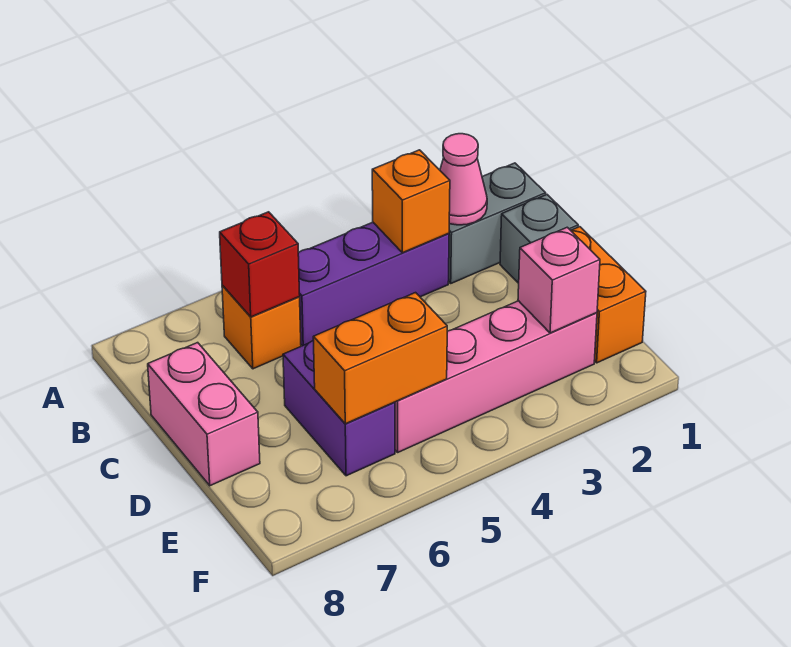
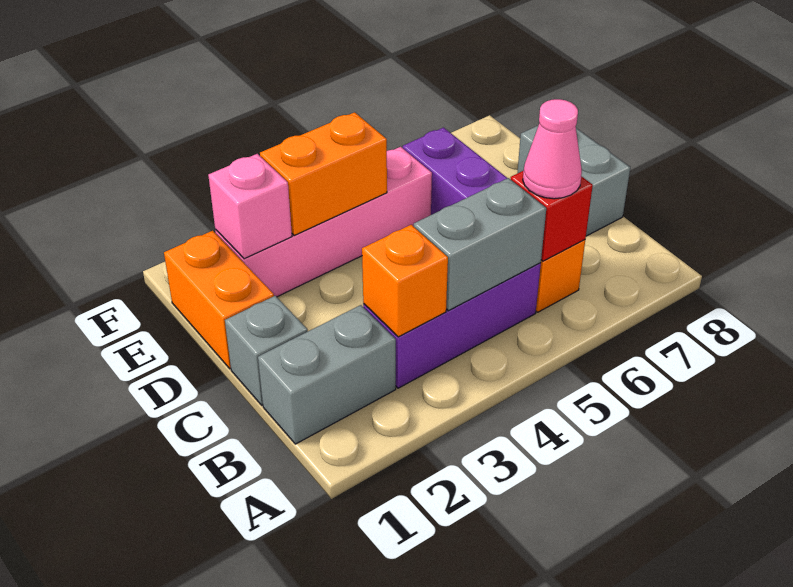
pink cone B2 level 2 -> pink cone B6 level 3
none -> grey brick B4:B5 level 2
pink brick C8:D8 level 1 -> grey brick C8:D8 level 1
orange brick E5:E6 level 2 -> orange brick E3:E4 level 2

